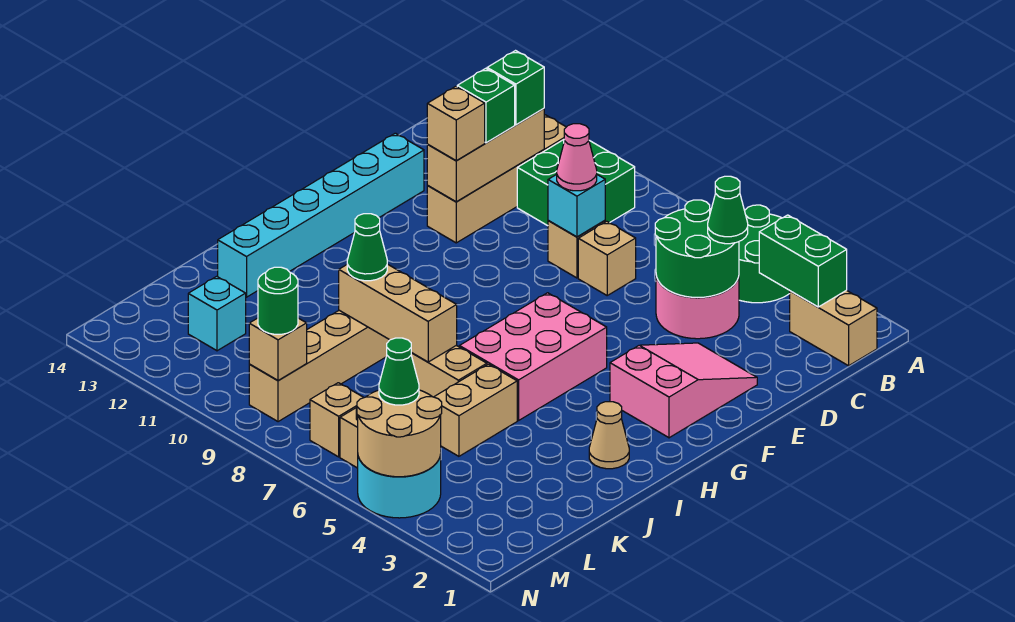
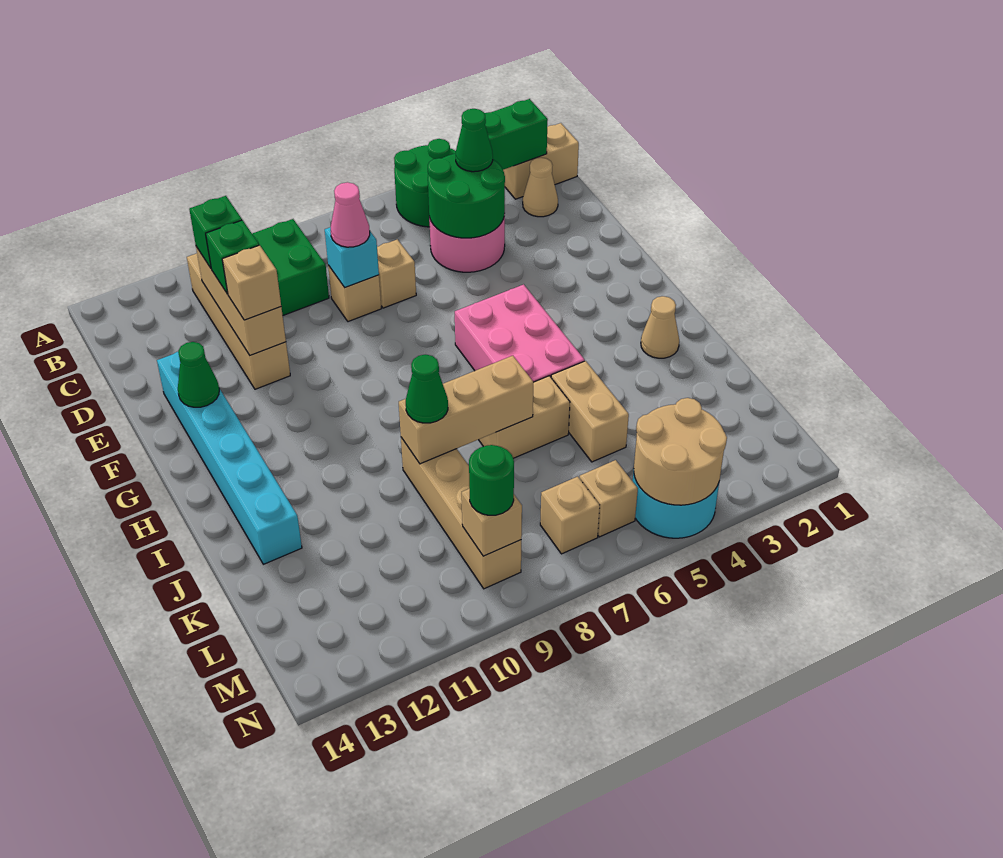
none -> tan cone C2 level 1
pink slope E2:G3 level 1 top G -> none
cyan brick L12 level 1 -> none
green cone M5 level 3 -> green cone F13 level 2

